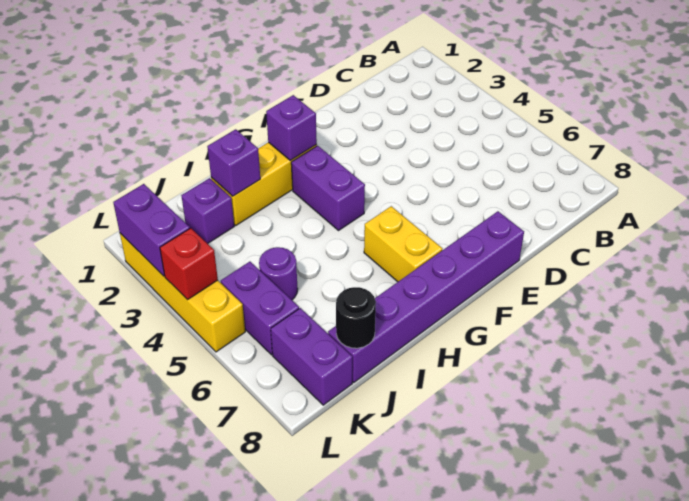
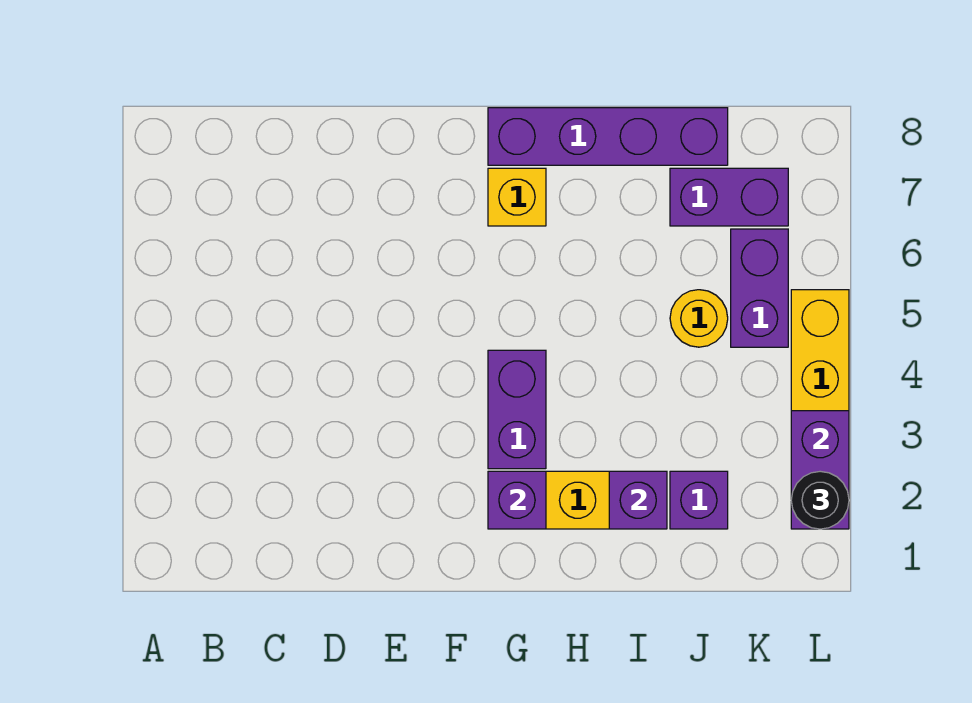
purple brick E8:J8 level 1 -> purple brick G8:J8 level 1
yellow brick G6:G7 level 1 -> yellow brick G7 level 1
purple round brick J5 level 1 -> yellow round brick J5 level 1
black round brick J8 level 2 -> black round brick L2 level 3
purple brick K7:K8 level 1 -> purple brick J7:K7 level 1
red brick L4 level 2 -> none

